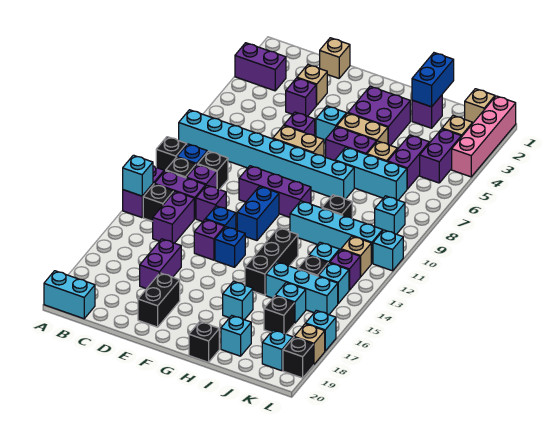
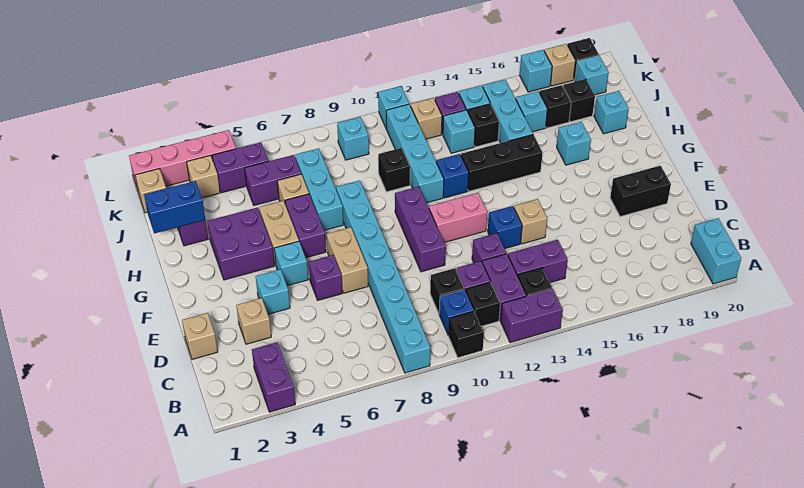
cyan brick A13 level 2 -> cyan brick E4 level 1
purple brick D4 level 1 -> none
purple brick D16:D17 level 1 -> none
purple brick E14 level 1 -> tan brick E14 level 1
blue brick F11:F12 level 1 -> pink brick F11:F12 level 1
blue brick F14 level 1 -> blue brick H12 level 1
black brick H20 level 1 -> black brick J18 level 1

